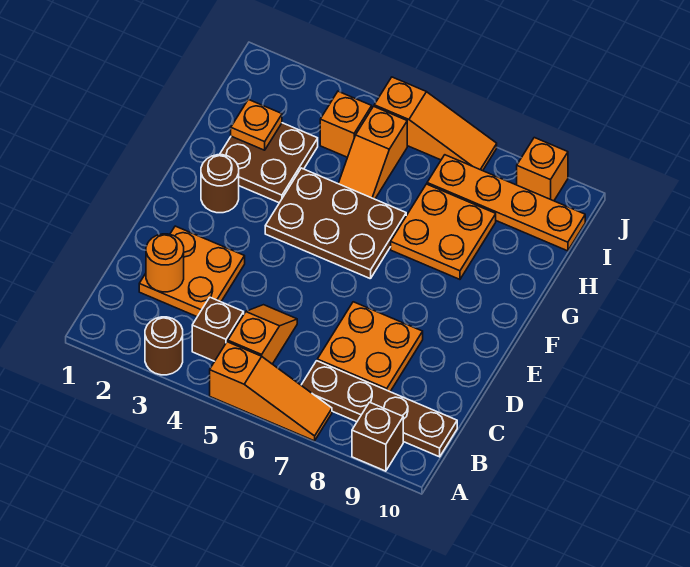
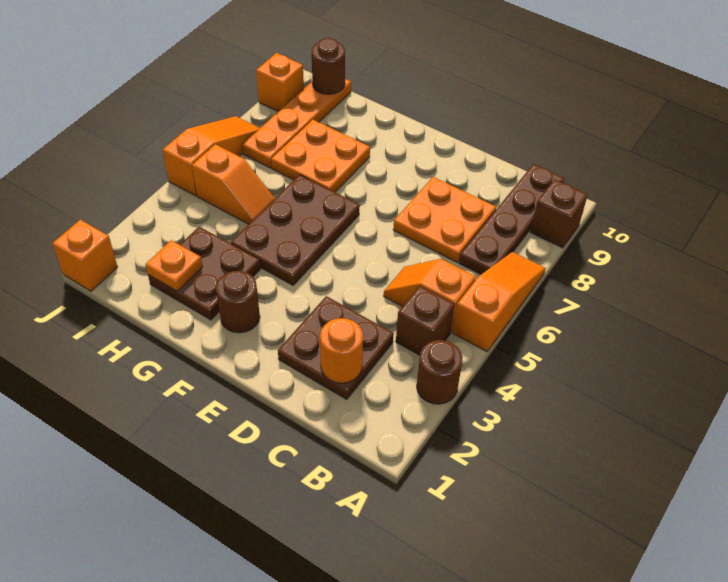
orange plate C2:D3 level 1 -> brown plate C2:D3 level 1
orange brick I4 level 1 -> orange brick J1 level 1
none -> brown round brick I10 level 2

